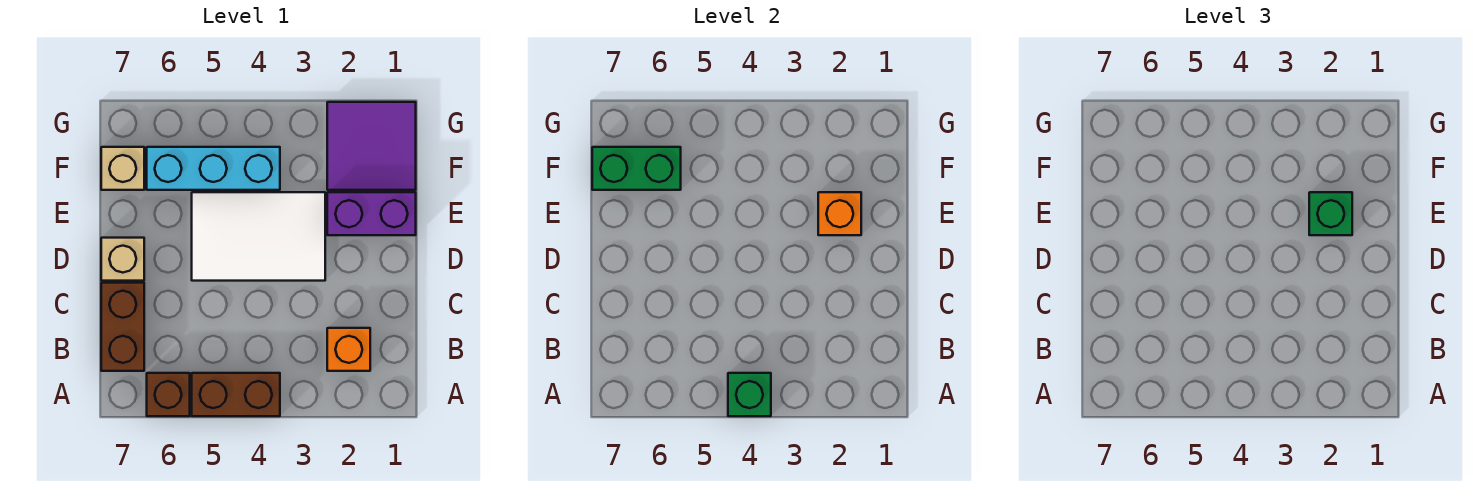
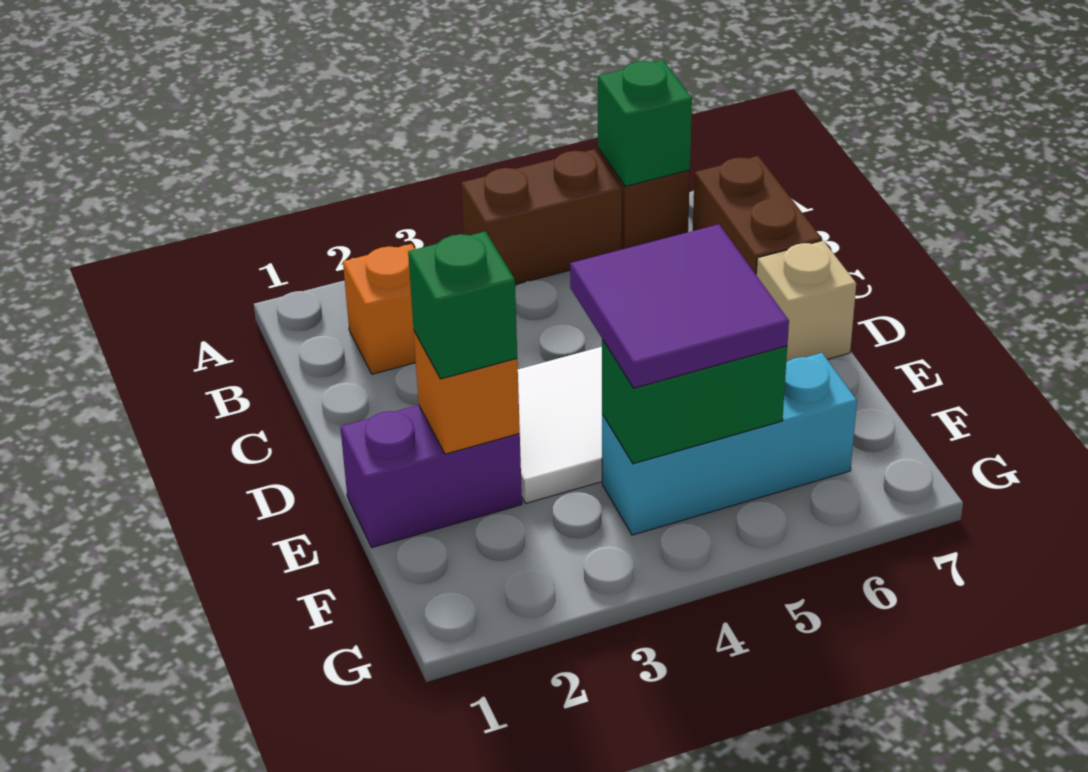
green brick A4 level 2 -> green brick A6 level 2
purple tile F1:G2 level 1 -> purple tile E4:F5 level 3
green brick F6:F7 level 2 -> green brick F4:F5 level 2
tan brick F7 level 1 -> none

